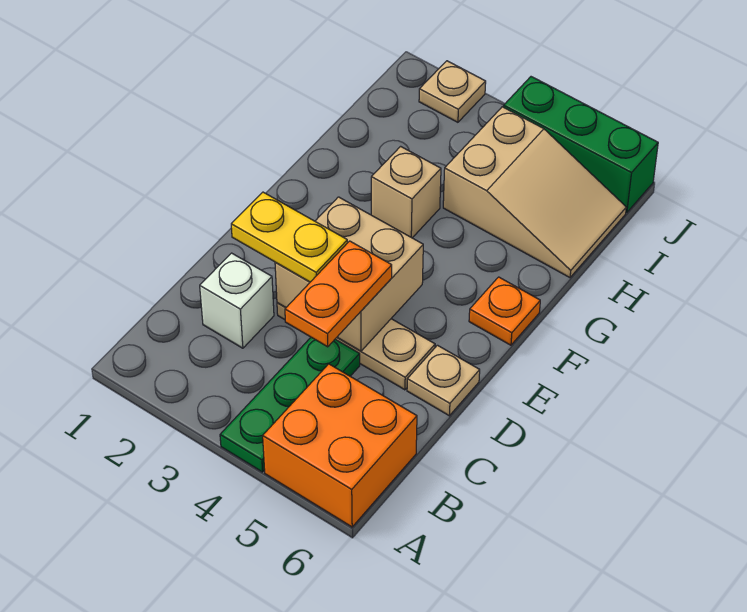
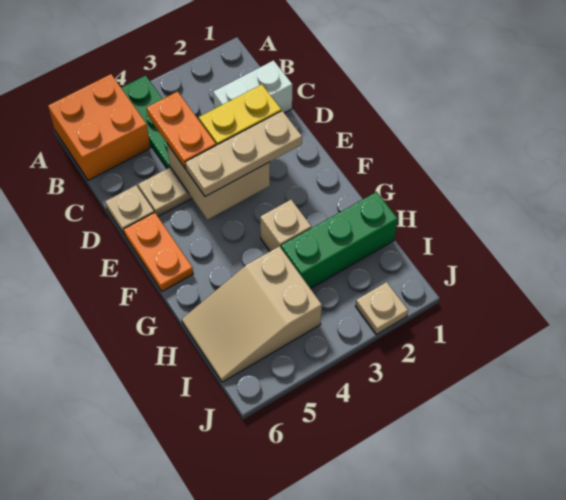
white brick C2 level 1 -> white brick C1:C2 level 1
none -> tan plate E2:E4 level 3
orange plate F6 level 1 -> orange plate E6:F6 level 1
green brick J4:J6 level 1 -> green brick H1:H3 level 1

